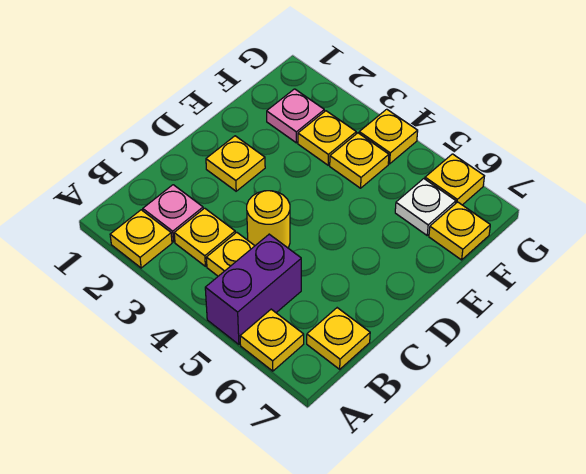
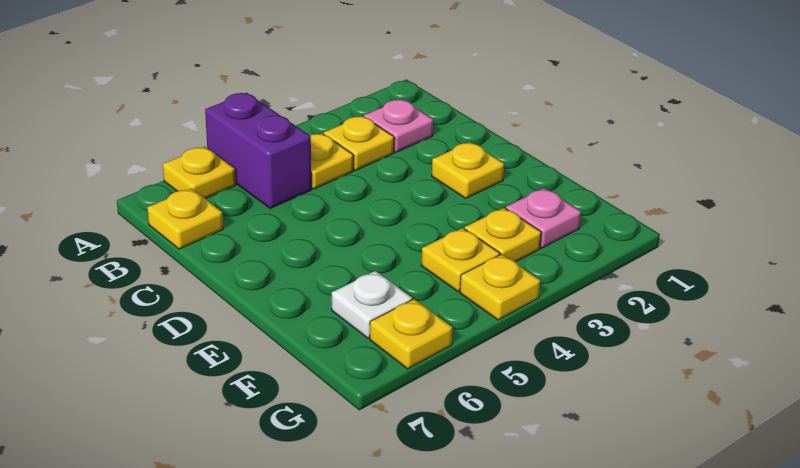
yellow plate A2 level 1 -> none
yellow round brick C4 level 1 -> none
yellow plate F7 level 1 -> none

